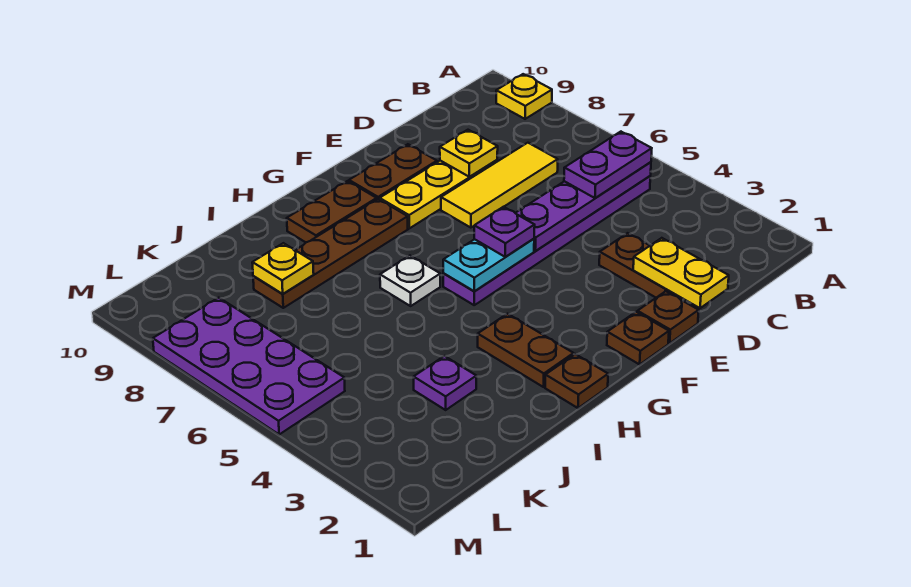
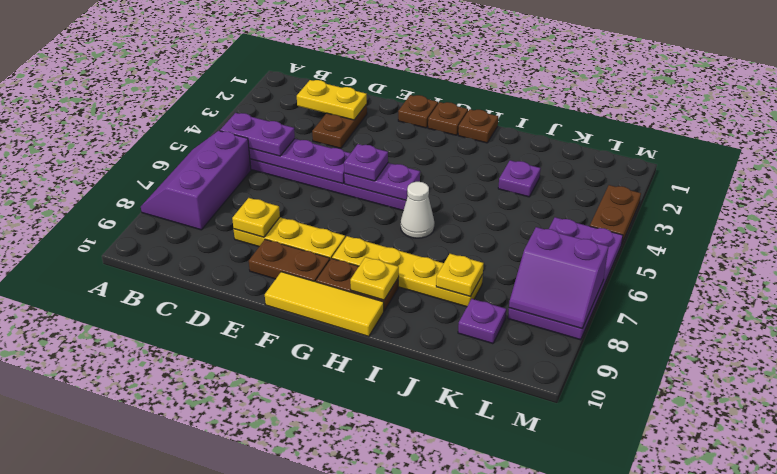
none -> purple slope A6:B8 level 1 top B
yellow plate A9 level 1 -> yellow plate H9 level 2
yellow tile C7:E7 level 1 -> yellow tile F10:H10 level 1
yellow plate D1:D2 level 2 -> yellow plate C2:D2 level 2
brown plate E1 level 1 -> brown plate G1 level 1
cyan plate F5:G5 level 2 -> purple plate F5:G5 level 2
brown plate G8:J8 level 1 -> yellow plate G8:J8 level 1
brown plate H2:H3 level 1 -> brown plate M3:M4 level 1
white plate H6 level 1 -> white cone H6 level 1
none -> purple plate K9 level 1
none -> purple slope L7:M8 level 2 top 7

